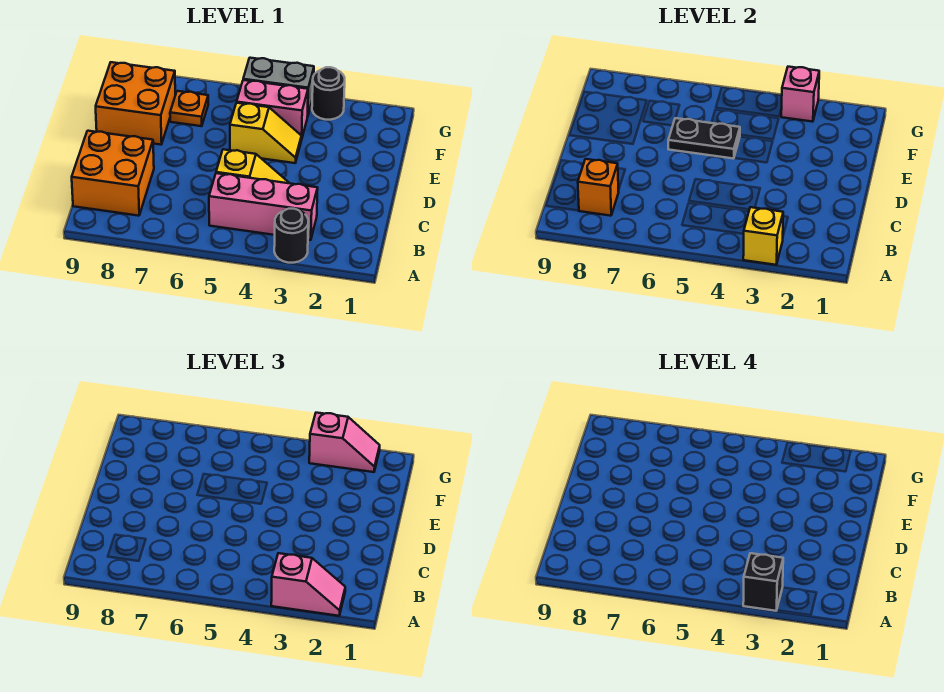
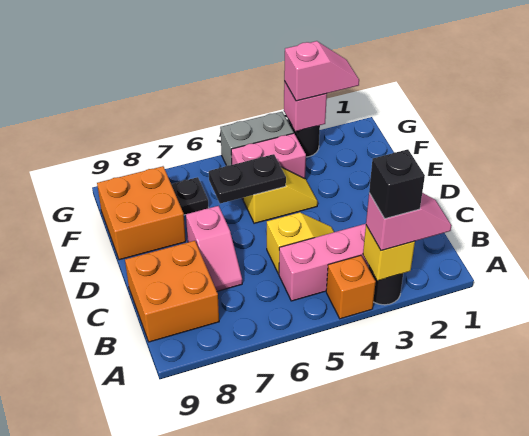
orange brick B8 level 2 -> orange brick A4 level 1
none -> pink slope C7:D7 level 1 top D
orange plate F7 level 1 -> black plate F7 level 1

